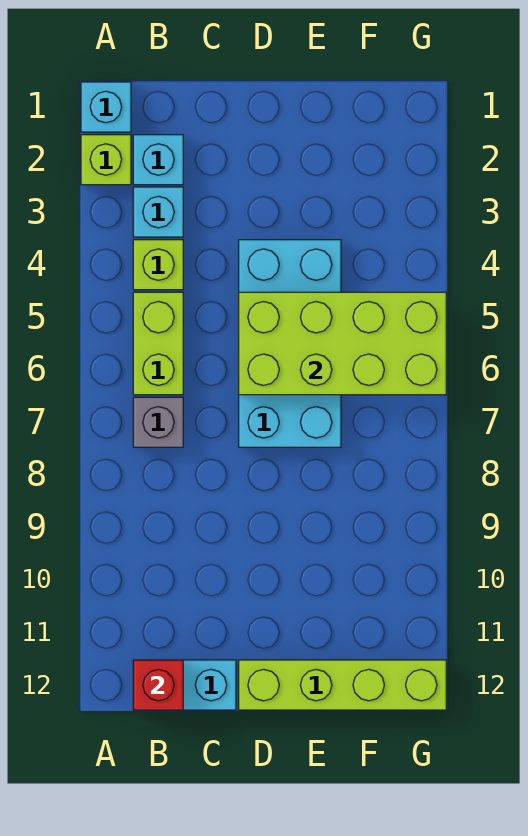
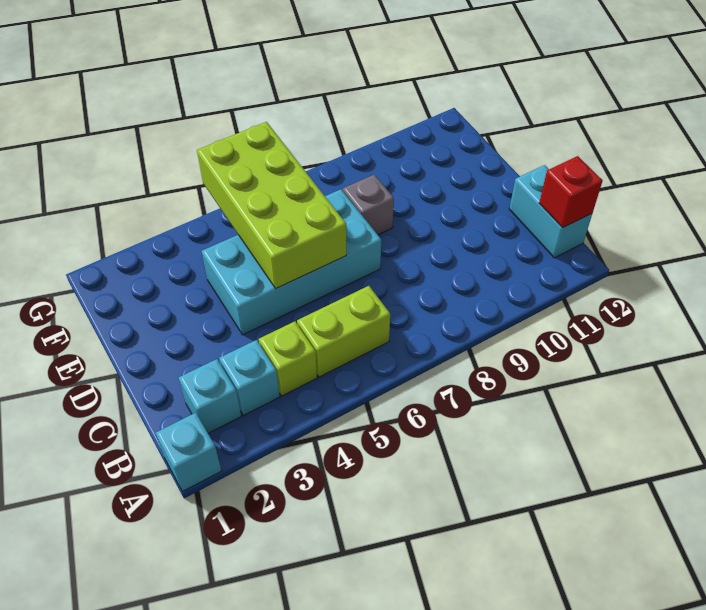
lime brick A2 level 1 -> none
grey brick B7 level 1 -> grey brick E8 level 1
lime brick D12:G12 level 1 -> none

